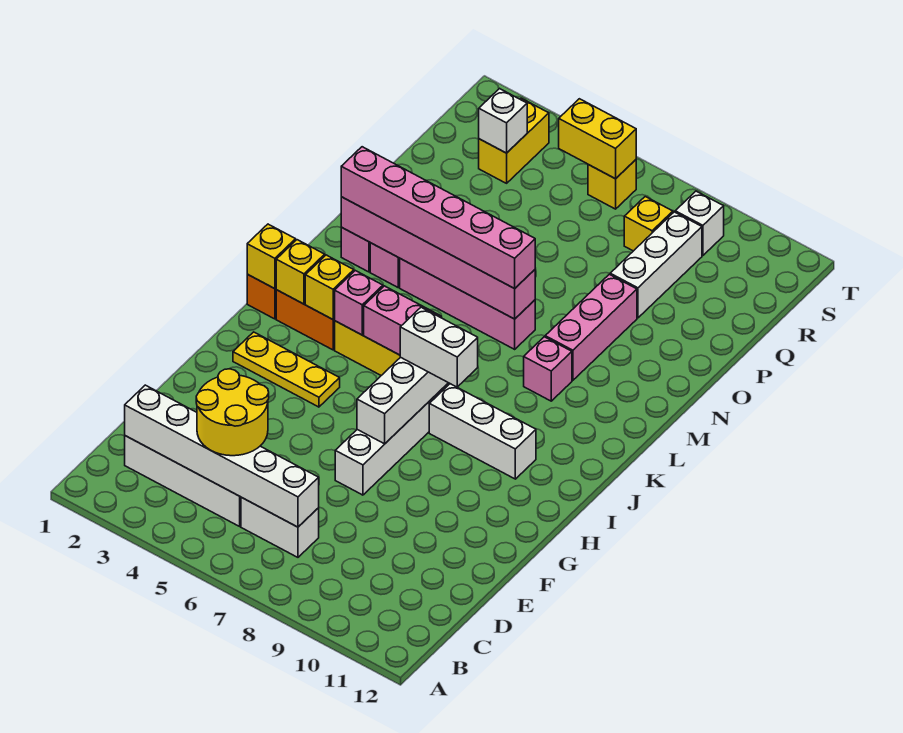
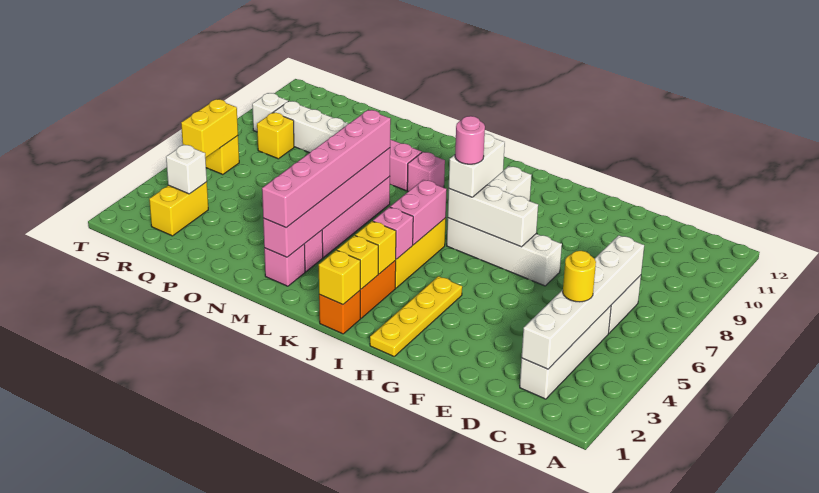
yellow round brick C4:D5 level 3 -> yellow round brick C4 level 3
yellow plate H2:H4 level 1 -> yellow plate H1:H4 level 1
none -> pink round brick I7 level 4
yellow brick R3:S3 level 1 -> yellow brick R2:R3 level 1

